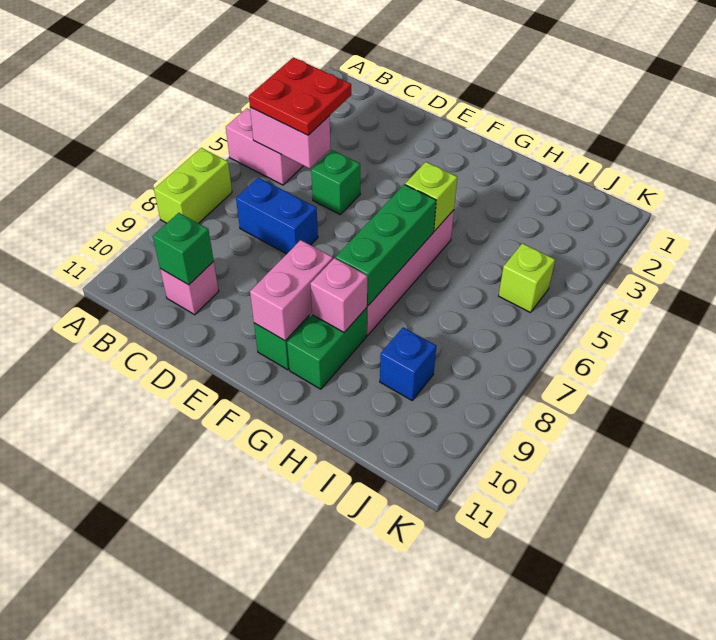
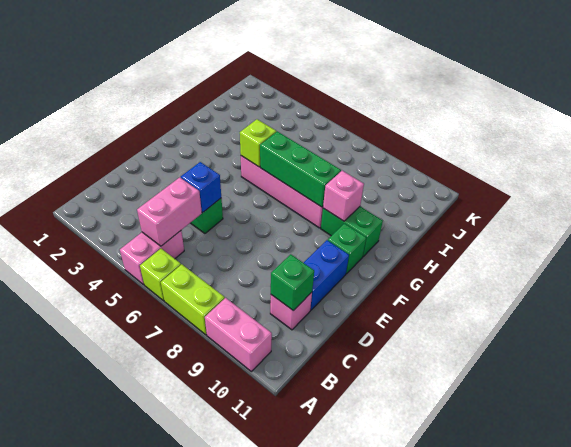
red plate B4:C5 level 3 -> none
blue brick C7:D7 level 1 -> blue brick D10:E10 level 1
pink brick F9:F10 level 2 -> pink brick A9:A10 level 1
blue brick I9 level 1 -> blue brick D5 level 2
lime brick J5 level 1 -> lime brick A6 level 1

